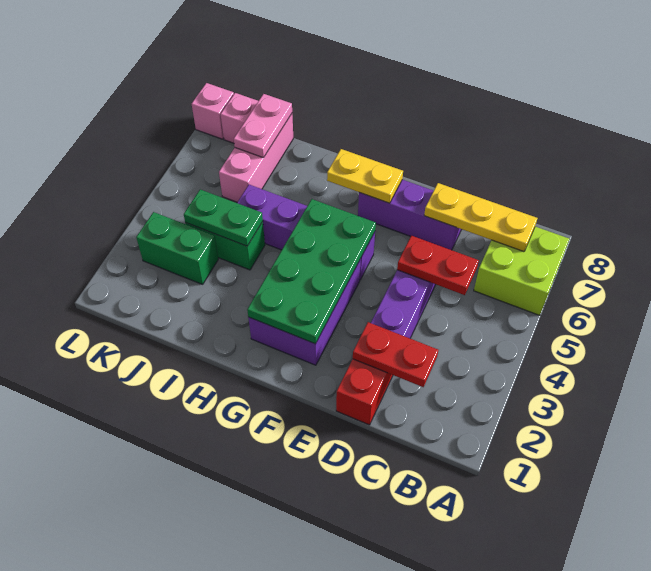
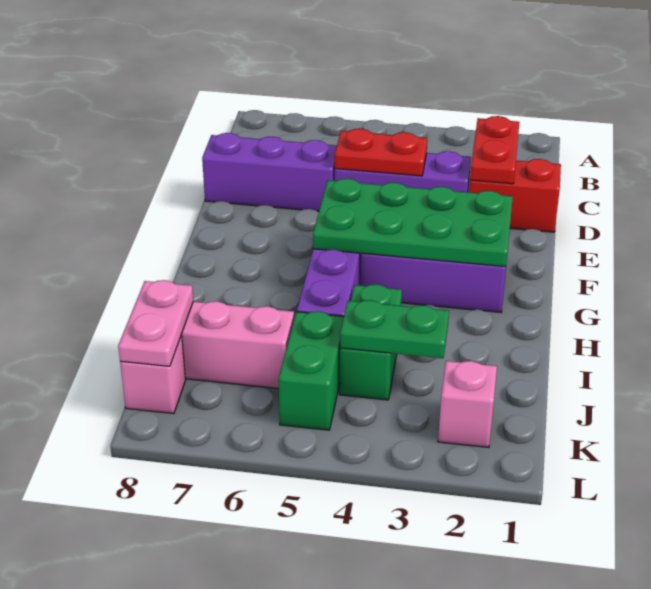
lime brick A6:B7 level 1 -> none
yellow plate B7:D7 level 2 -> none
red plate C5:D5 level 2 -> red plate D4:D5 level 2
purple brick D7:F7 level 1 -> purple brick D6:D8 level 1
yellow plate F7:G7 level 2 -> none
green plate I4:J4 level 2 -> green plate J3:J4 level 2
green brick J3:K3 level 1 -> green brick J5:K5 level 1
pink plate J7:J8 level 2 -> pink plate J8:K8 level 2
pink brick L8 level 1 -> pink brick K2 level 1

